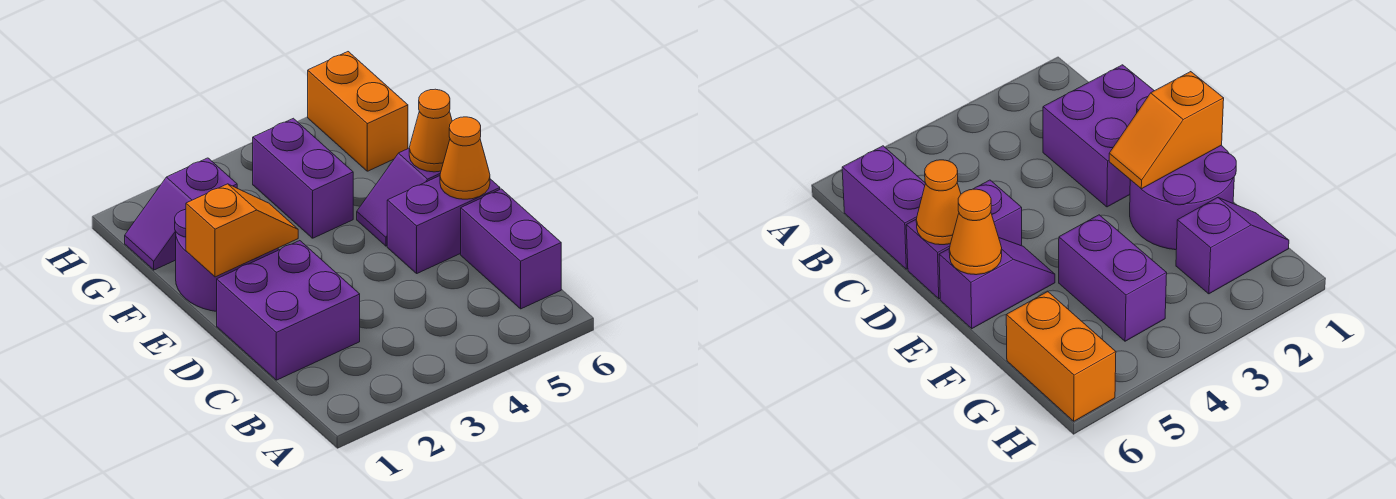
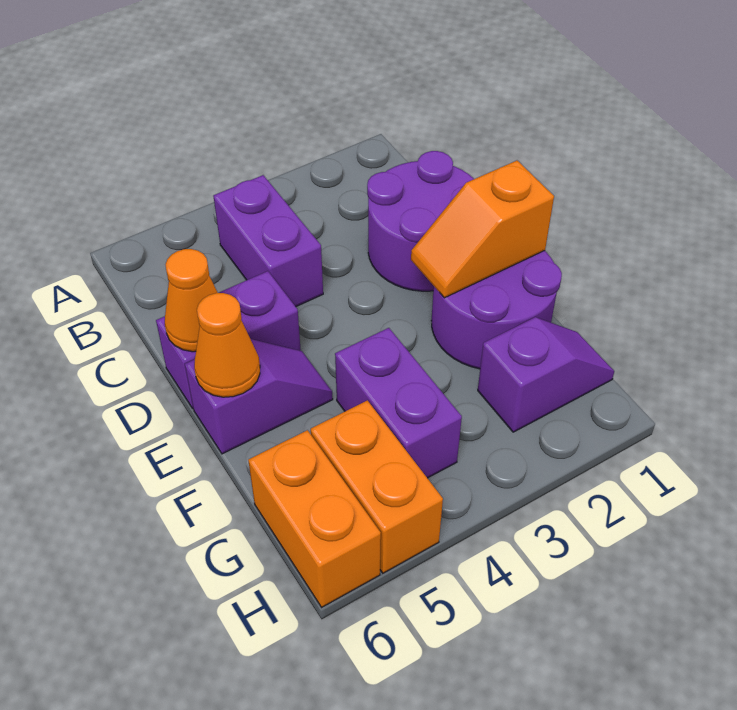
purple brick B6:C6 level 1 -> purple brick B4:C4 level 1
purple brick C1:D2 level 1 -> purple round brick C1:D2 level 1
none -> orange brick G5:H5 level 1

